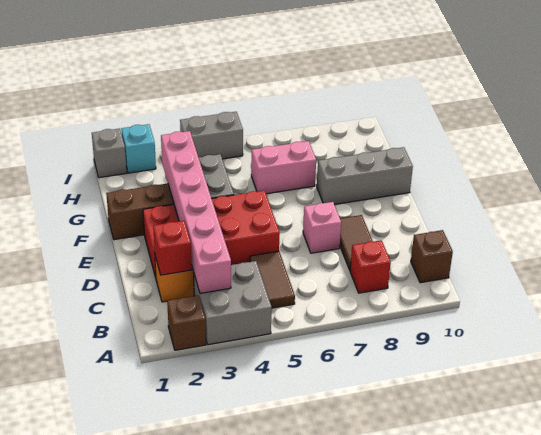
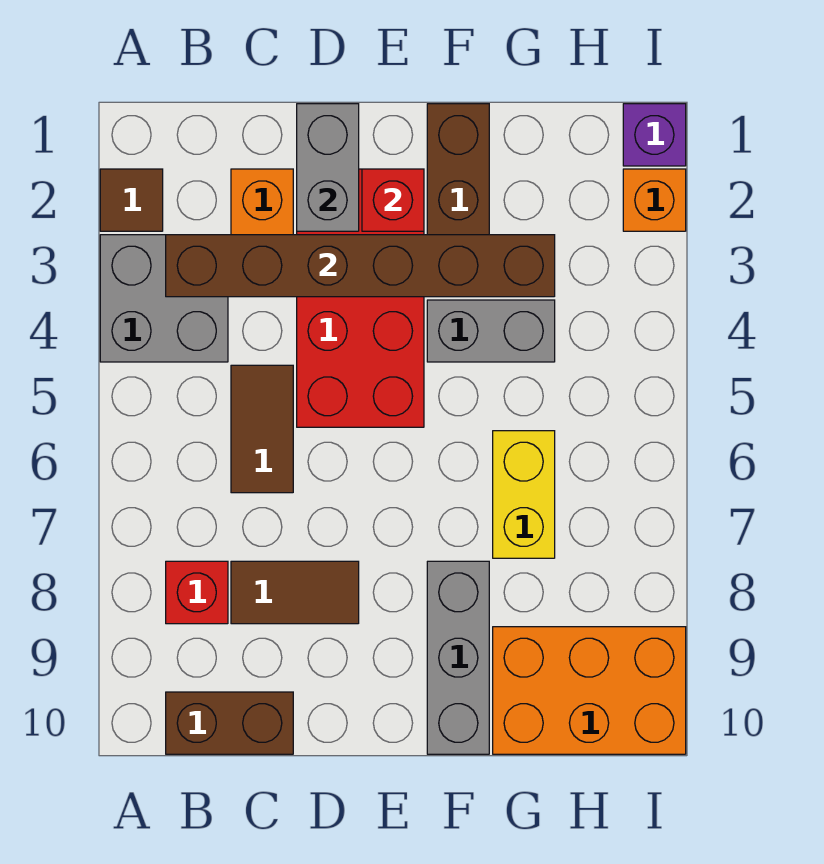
brown brick A2 level 1 -> brown tile A2 level 1
pink brick B3:G3 level 2 -> brown brick B3:G3 level 2
brown tile B5:C5 level 1 -> brown tile C5:C6 level 1
brown brick B10 level 1 -> brown brick B10:C10 level 1
red brick C2 level 2 -> red brick E2 level 2
pink brick D7 level 1 -> none
pink brick G6:G7 level 1 -> yellow brick G6:G7 level 1
none -> orange brick G9:I10 level 1
grey brick I1 level 1 -> purple brick I1 level 1
cyan brick I2 level 1 -> orange brick I2 level 1
grey brick I4:I5 level 1 -> grey brick D1:D2 level 2

